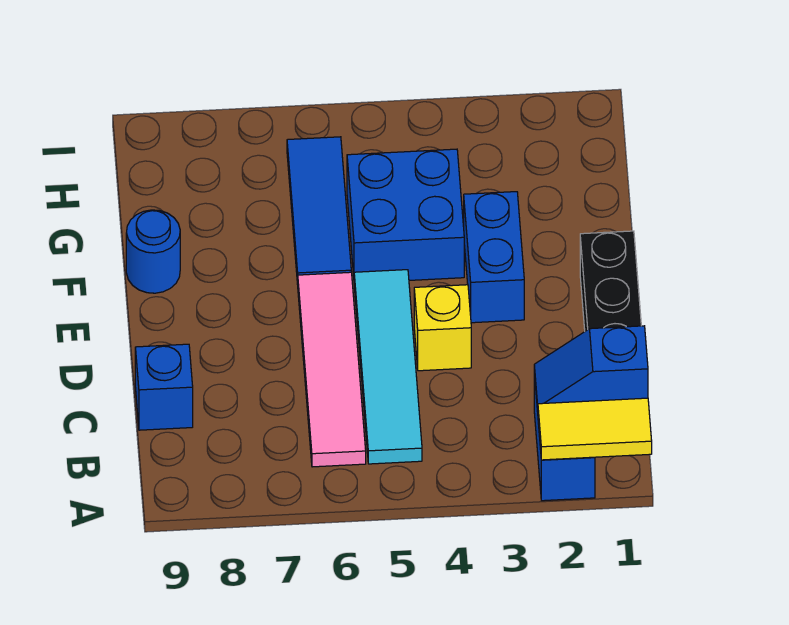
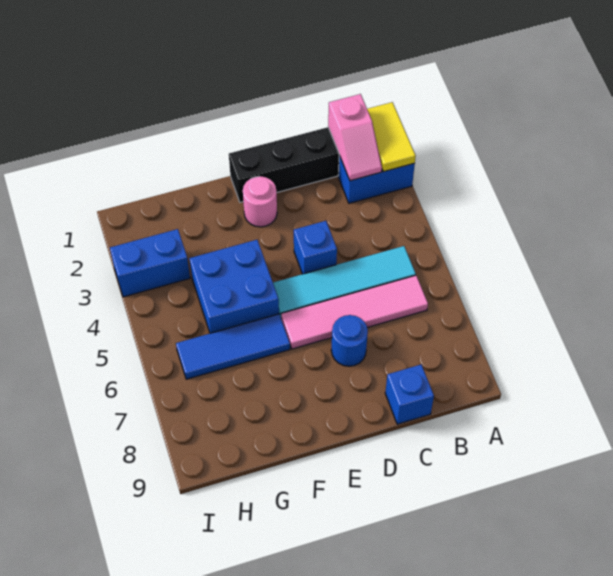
blue slope B1:B2 level 2 top 1 -> pink slope B1:B2 level 2 top 1
yellow brick D4 level 1 -> blue brick D4 level 1
none -> pink round brick E2 level 1
blue brick E3:F3 level 1 -> blue brick H3:I3 level 1
blue round brick F9 level 1 -> blue round brick D7 level 1

